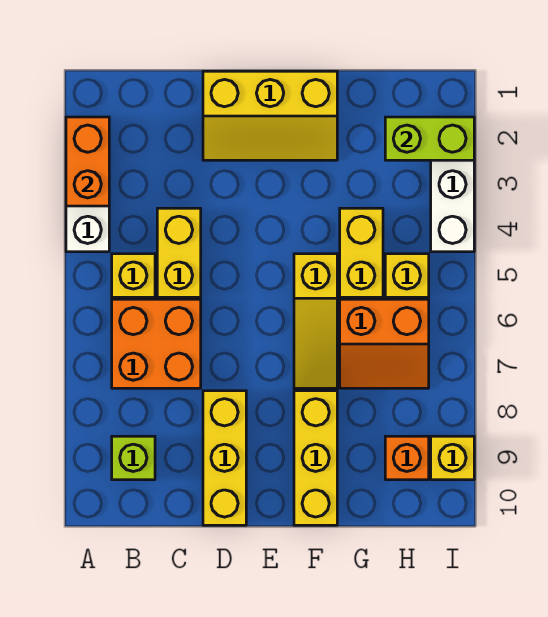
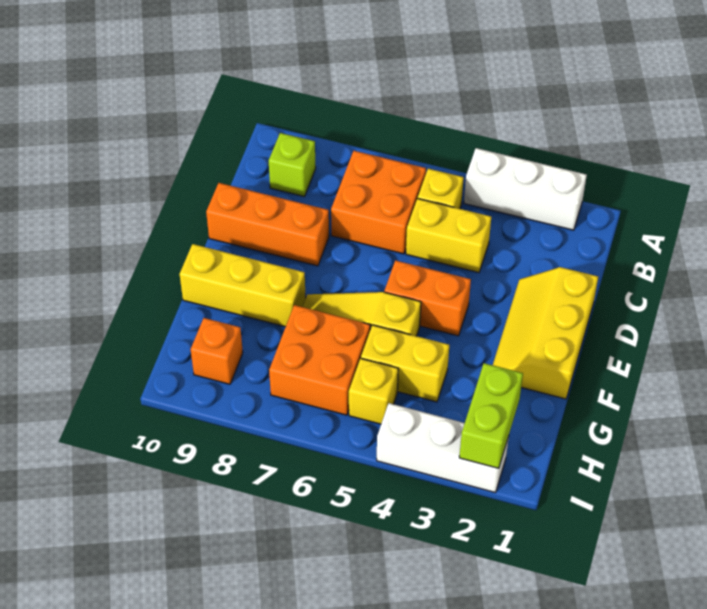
orange brick A2:A3 level 2 -> orange brick E4:E5 level 1
yellow brick D8:D10 level 1 -> orange brick D8:D10 level 1
orange slope G6:H7 level 1 top 6 -> orange brick G6:H7 level 1
yellow brick I9 level 1 -> none

